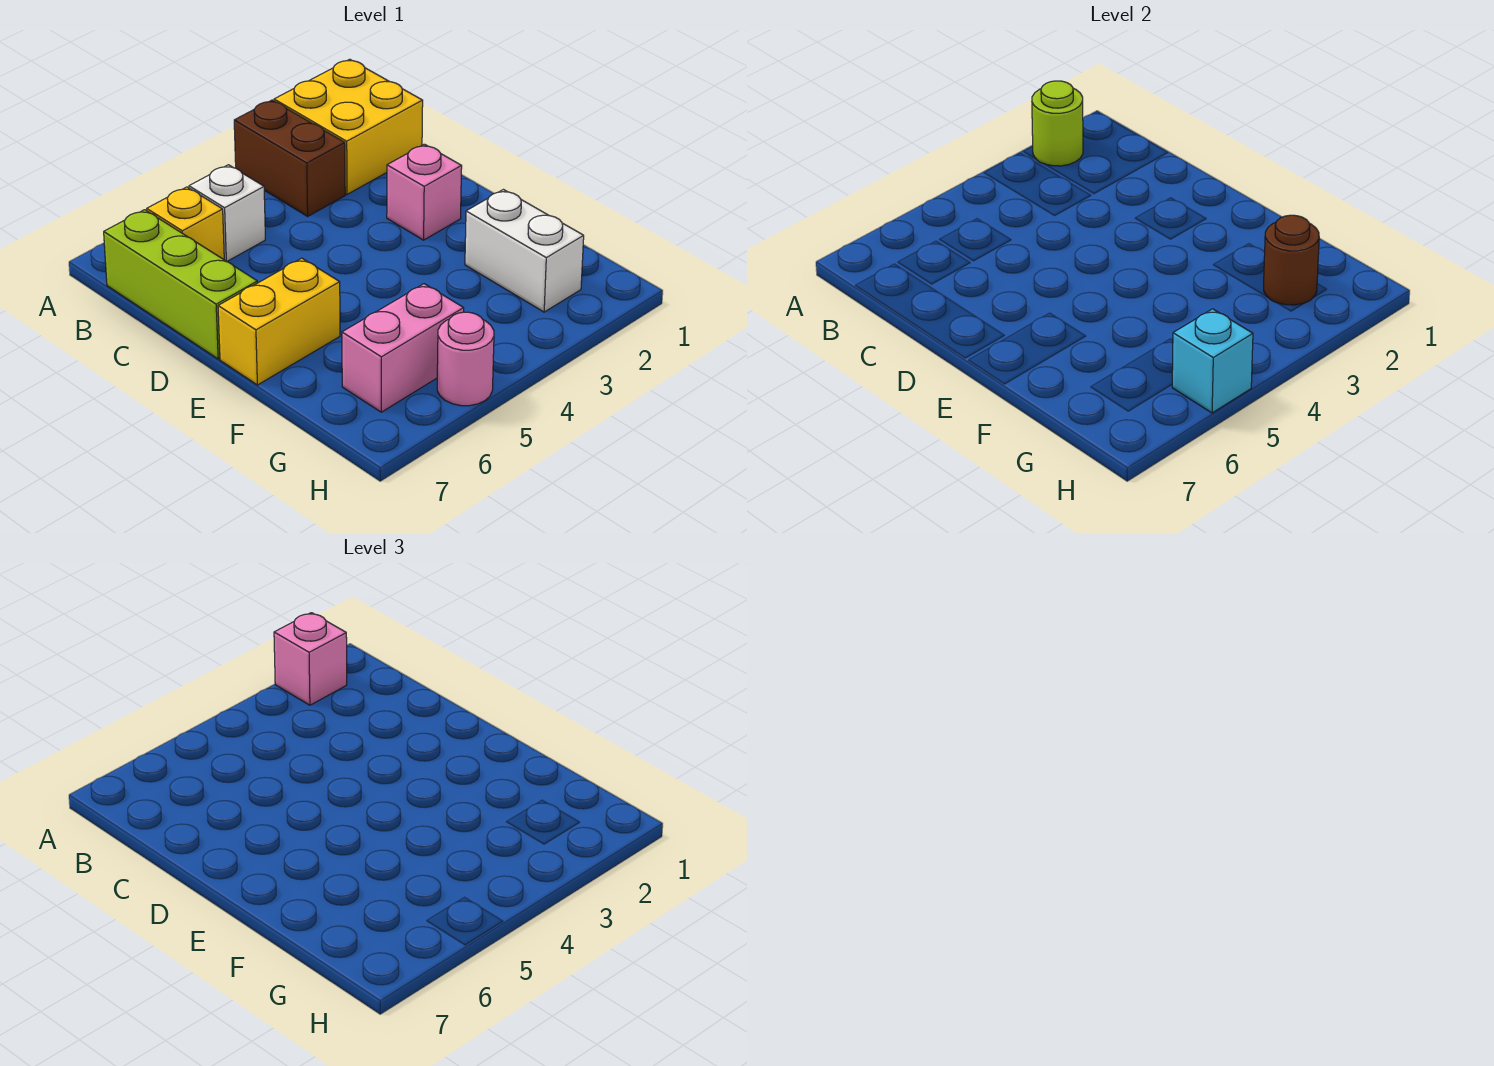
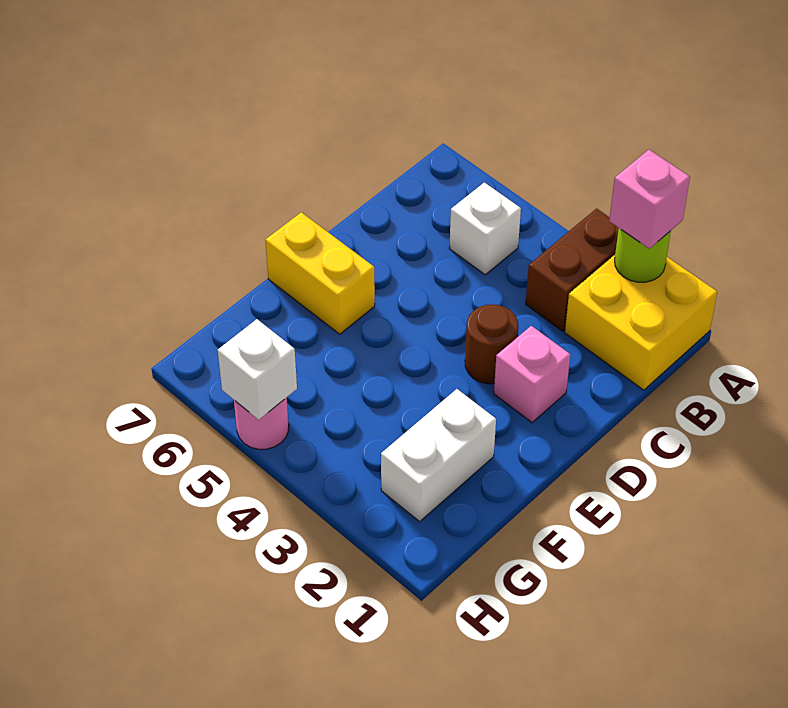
yellow brick B6 level 1 -> none
lime brick B7:D7 level 1 -> none
brown round brick G2 level 2 -> brown round brick D3 level 1
pink brick G5:G6 level 1 -> none
cyan brick H5 level 2 -> white brick H5 level 2

